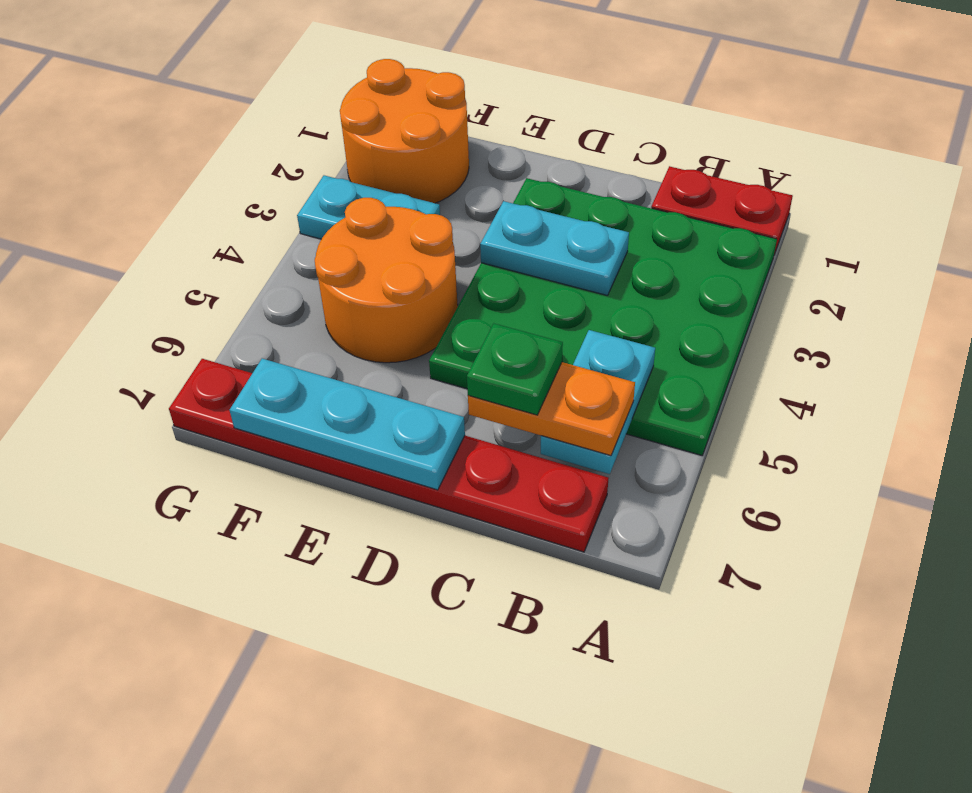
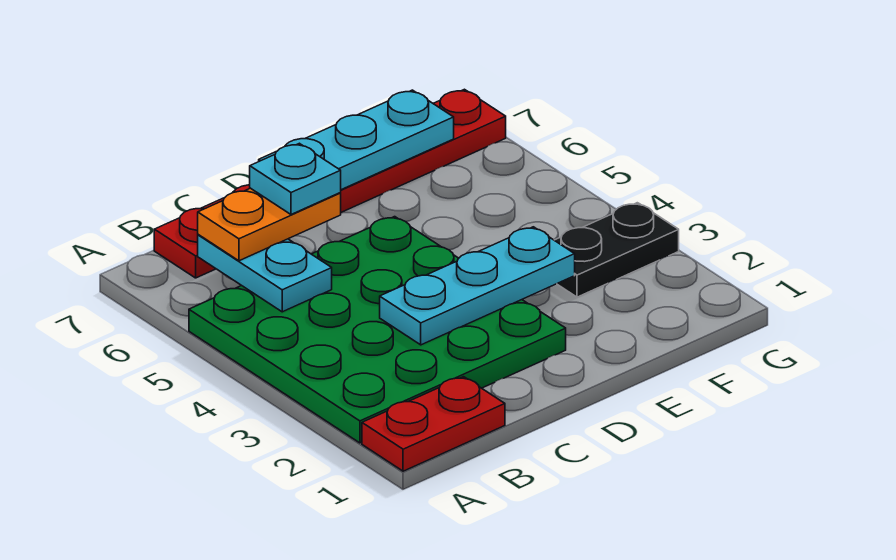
cyan plate C3:D3 level 2 -> cyan plate C3:E3 level 2
green plate C6 level 4 -> cyan plate C6 level 4
orange round brick E4:F5 level 1 -> none
orange round brick F1:G2 level 1 -> none
cyan plate F3:G3 level 1 -> black plate F3:G3 level 1

